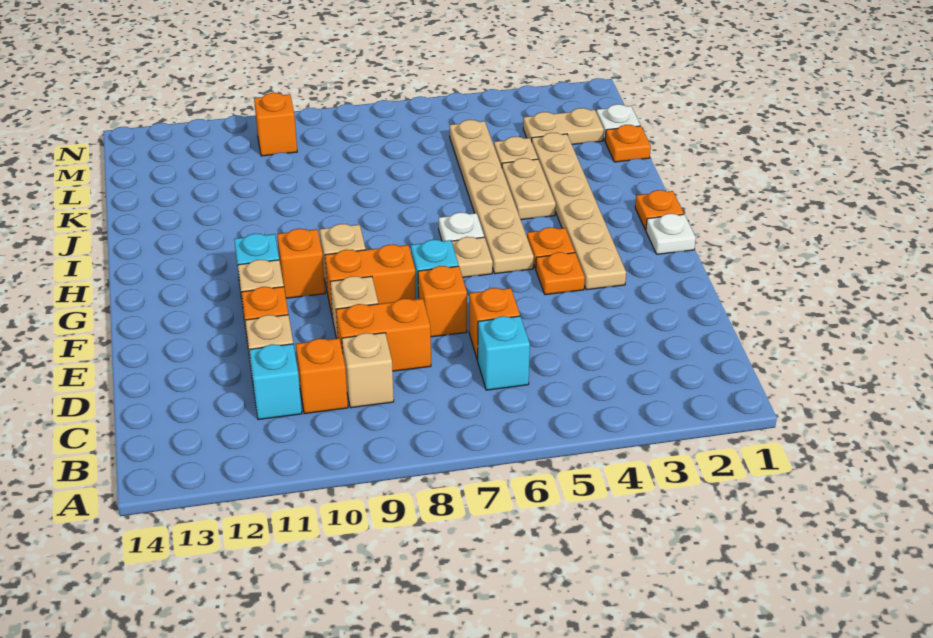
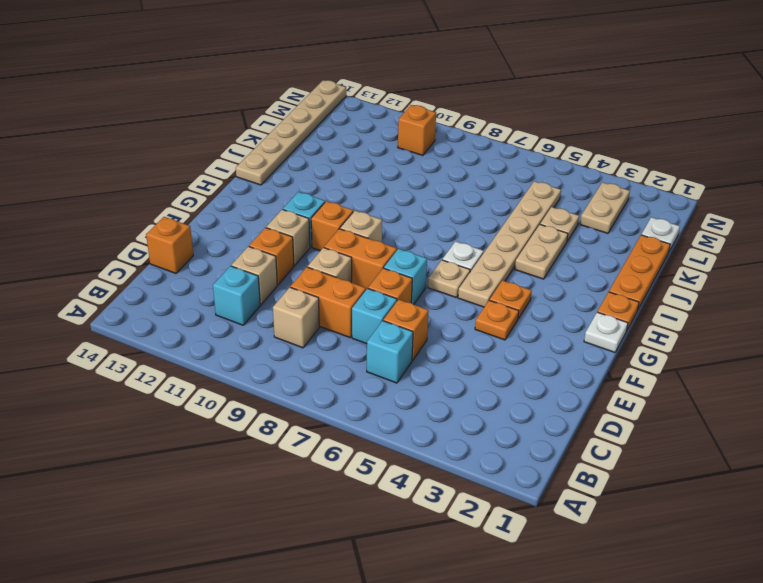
orange brick C10 level 1 -> orange brick D14 level 1
none -> cyan brick D7 level 1
tan plate F3:K3 level 1 -> tan plate I14:N14 level 1
orange plate K1 level 1 -> orange plate I1:K1 level 1
tan plate L2:L3 level 1 -> tan plate L3:M3 level 1

